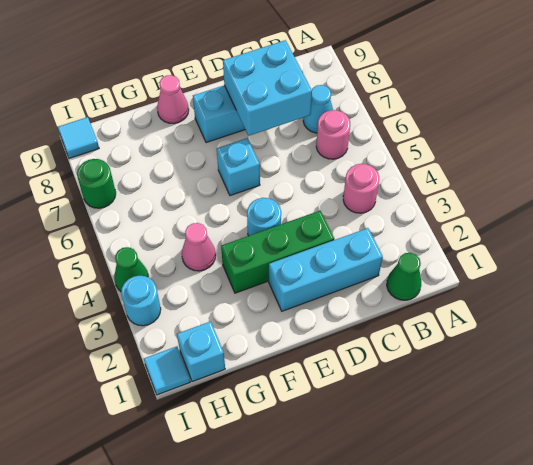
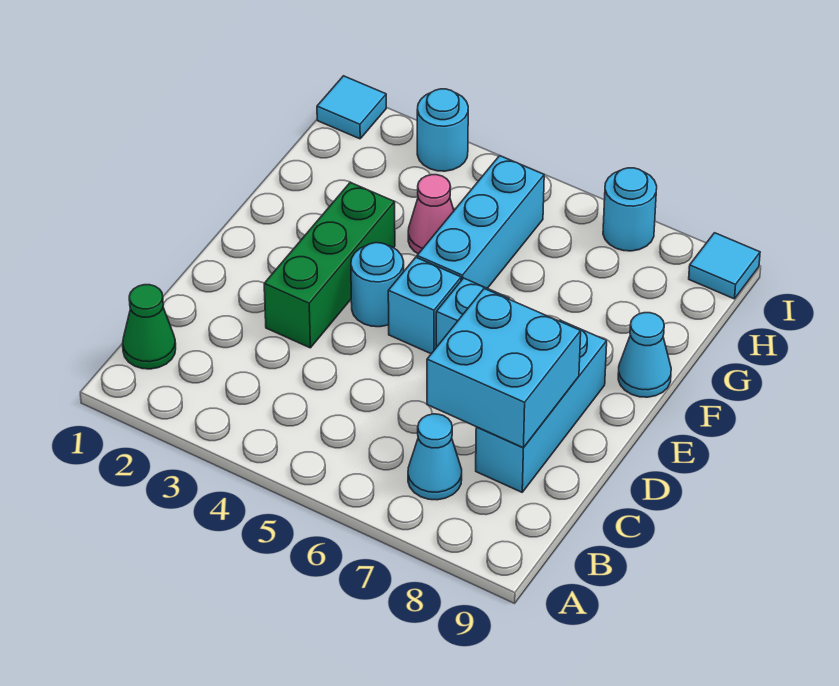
pink round brick B4 level 1 -> none
pink round brick B6 level 1 -> none
cyan brick C2:E2 level 1 -> cyan brick F5:H5 level 1
pink cone F9 level 1 -> cyan cone F9 level 1
cyan brick H1 level 1 -> cyan brick E5 level 1
green cone I4 level 1 -> none
green round brick I7 level 1 -> cyan round brick I7 level 1

